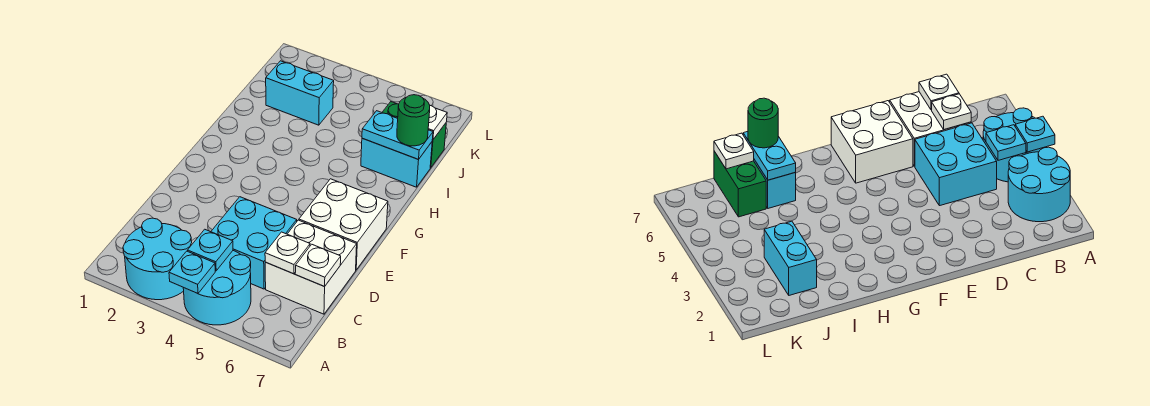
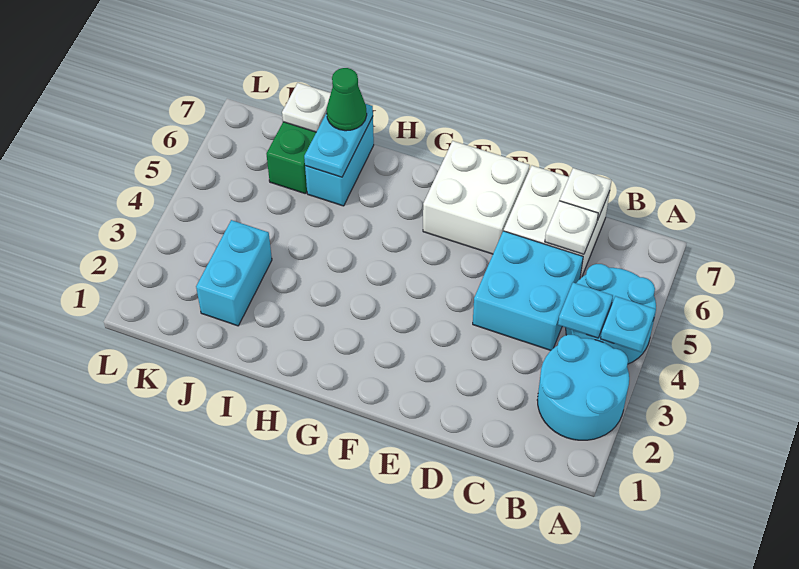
green round brick I7 level 3 -> green cone I7 level 3

